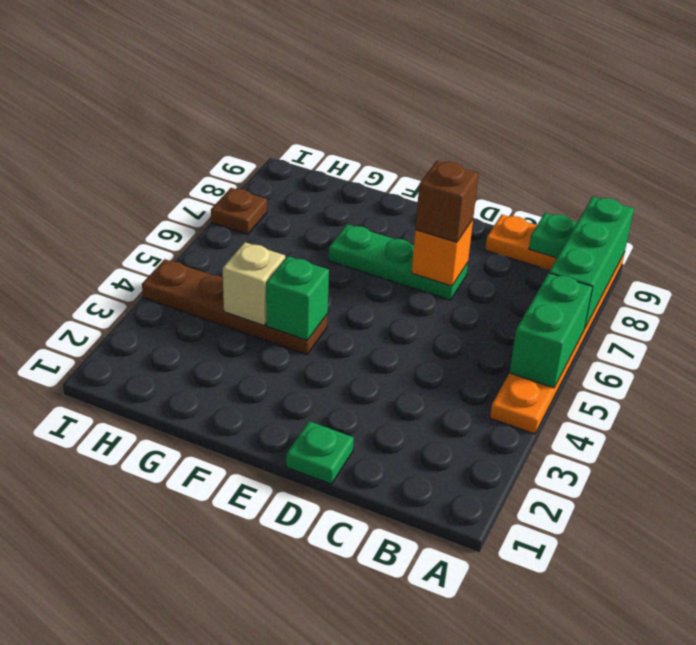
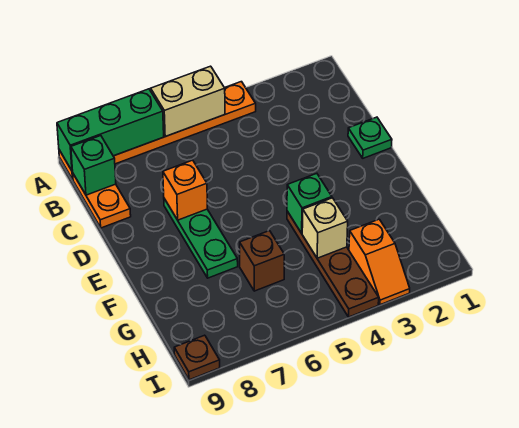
green brick A5:A6 level 2 -> tan brick A5:A6 level 2
green plate B9 level 2 -> green brick B9 level 2
brown brick D7 level 3 -> brown brick G6 level 1
none -> orange slope H3:I3 level 1 top H
brown plate I7 level 1 -> brown plate I9 level 1

